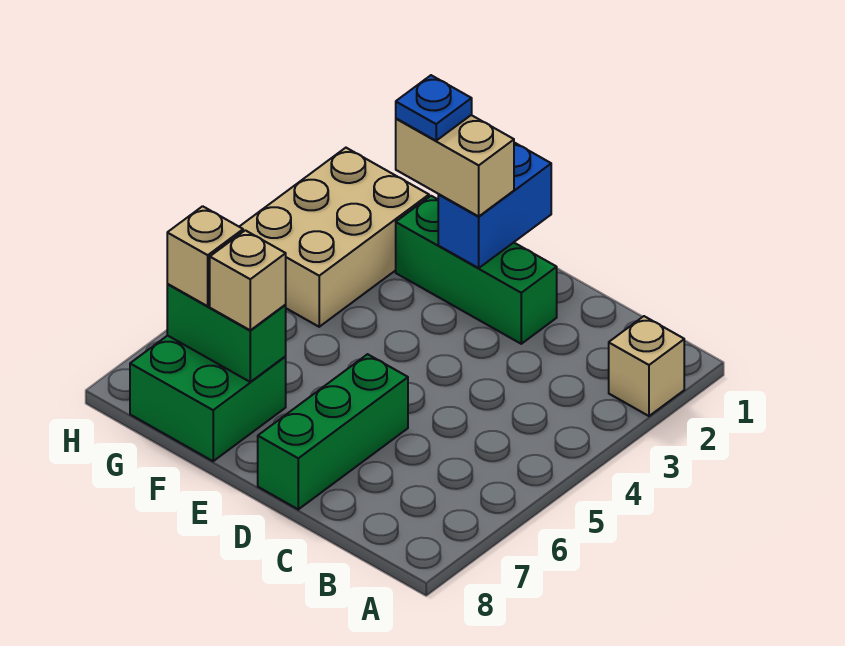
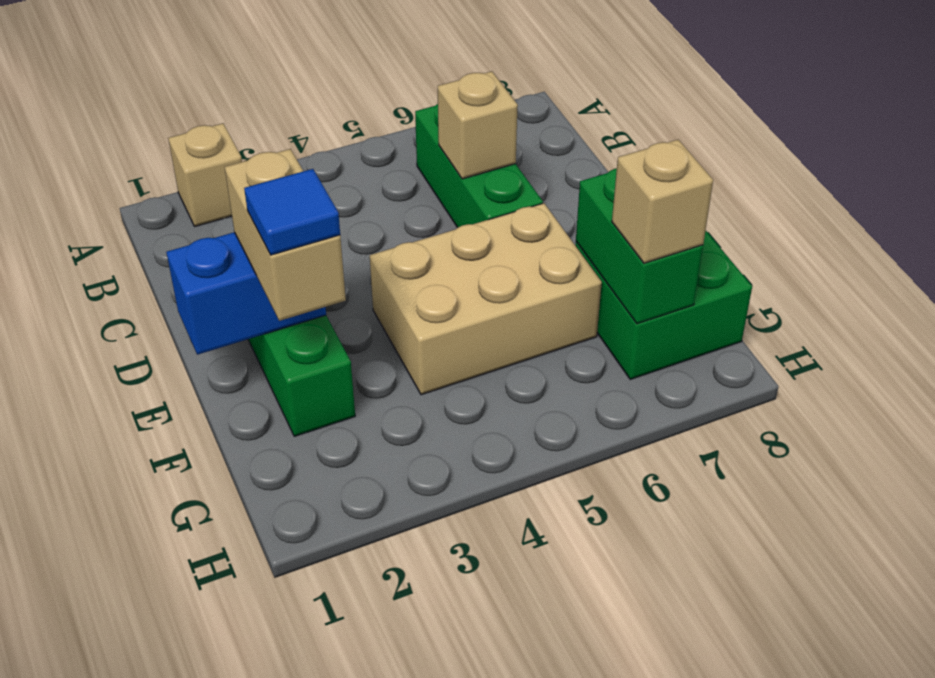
green brick D6:D8 level 1 -> green brick B6:D6 level 1
blue plate F2 level 4 -> blue tile F2 level 4
tan brick F7 level 3 -> tan brick C6 level 2
tan brick G2:H4 level 1 -> tan brick E4:F6 level 1

